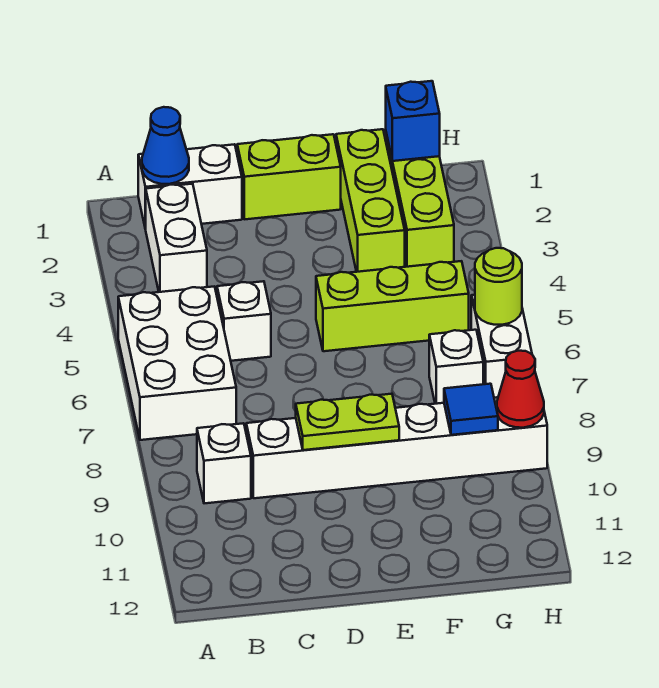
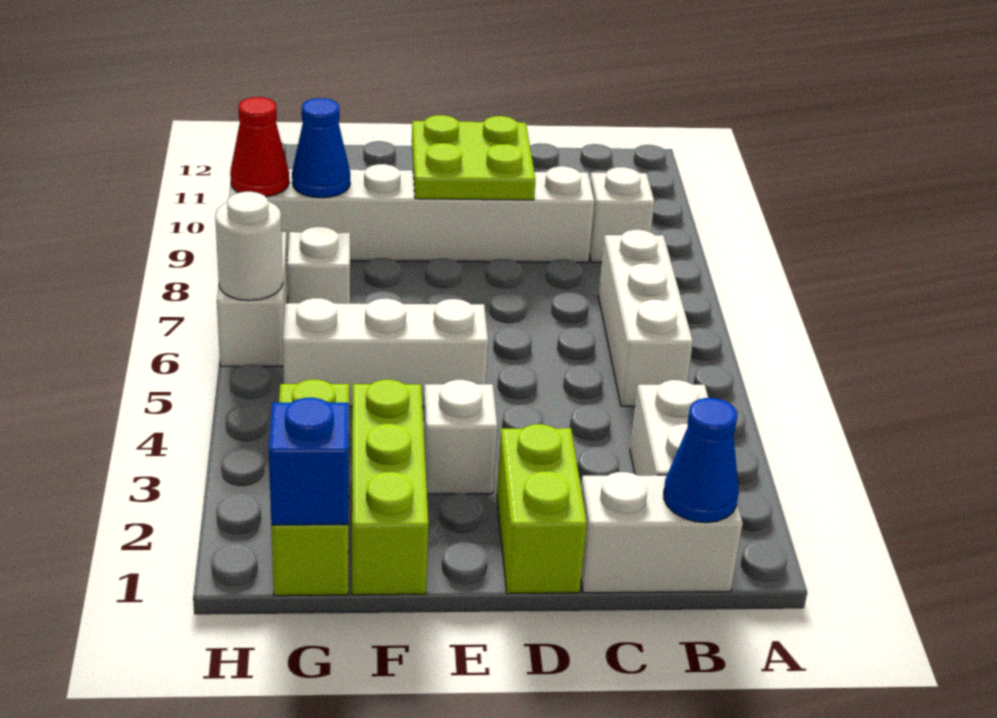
white brick A5:B7 level 1 -> white brick B5:B7 level 1
white brick C5 level 1 -> white brick E3 level 1
lime brick D1:E1 level 1 -> lime brick D1:D2 level 1
lime plate D9:E9 level 2 -> lime plate D9:E10 level 2
lime brick E5:G5 level 1 -> white brick E5:G5 level 1
blue tile G9 level 2 -> blue cone G9 level 2
lime round brick H6 level 2 -> white round brick H6 level 2

